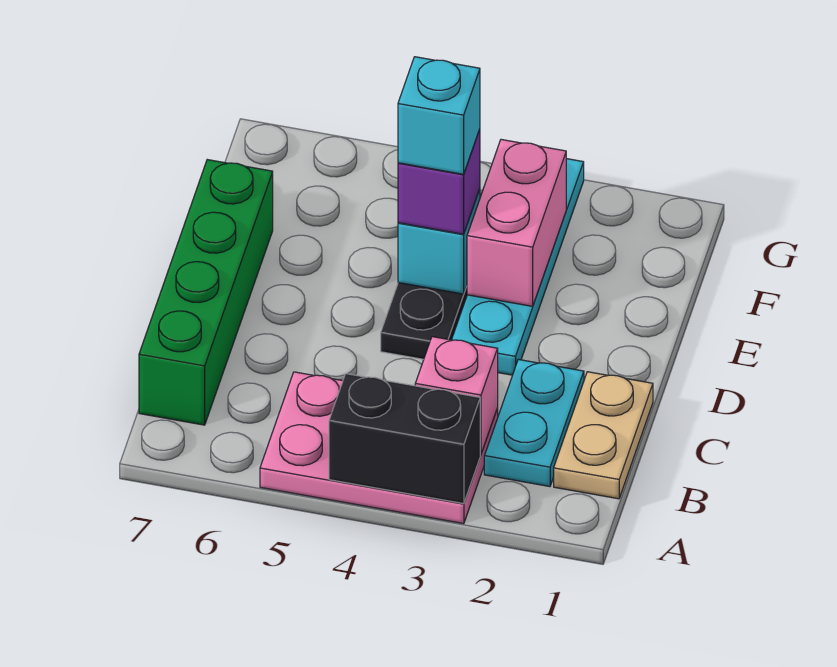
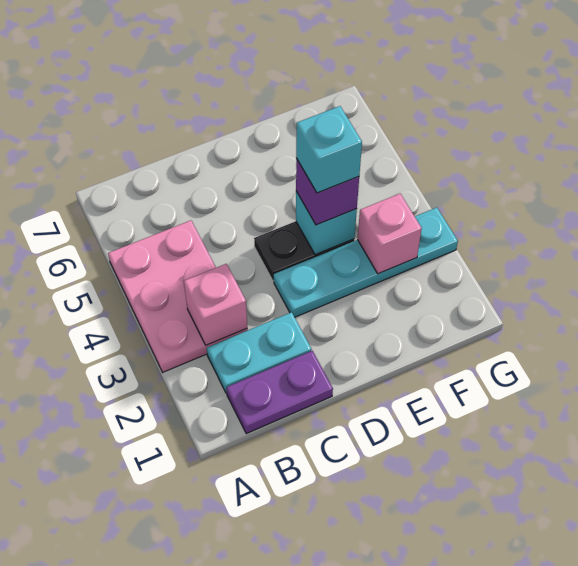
black brick A3:A4 level 2 -> none
tan plate B1:C1 level 1 -> purple plate B1:C1 level 1
green brick B7:E7 level 1 -> none
pink brick E3:F3 level 2 -> pink brick F3 level 2

